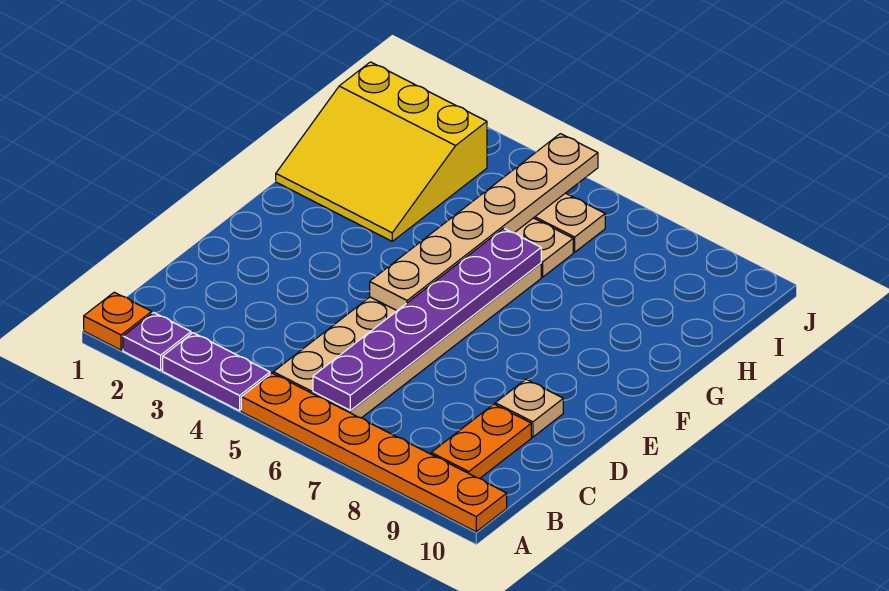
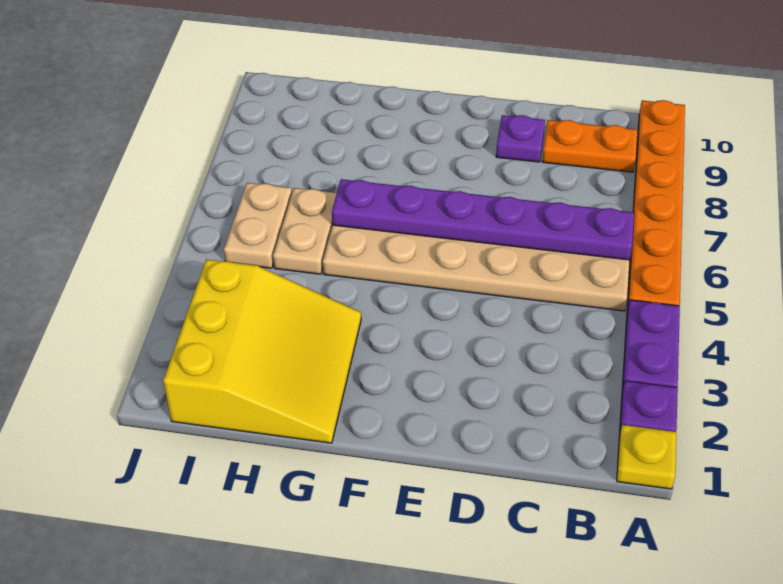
orange plate A1 level 1 -> yellow plate A1 level 1
tan plate D9 level 1 -> purple plate D9 level 1
tan plate E5:J5 level 2 -> none

